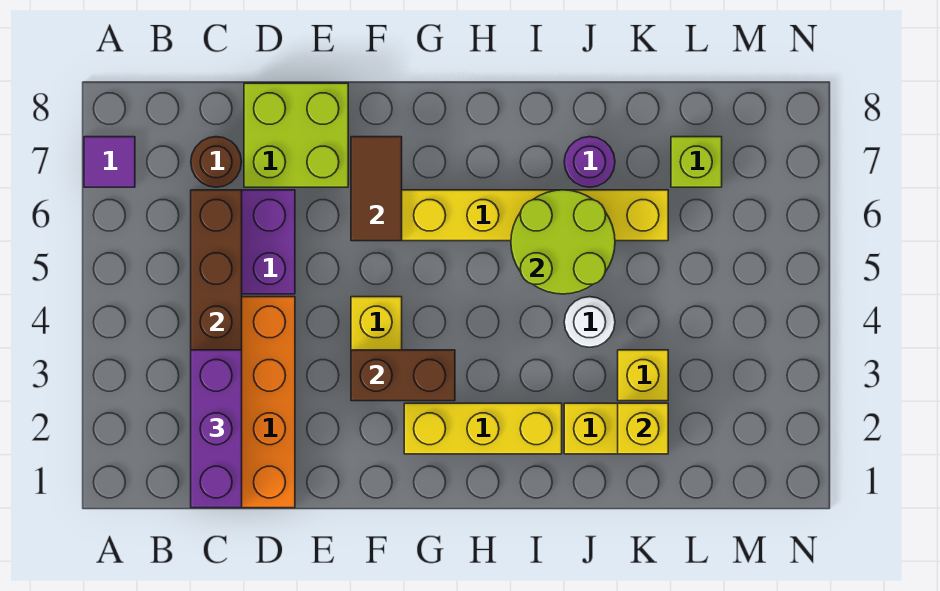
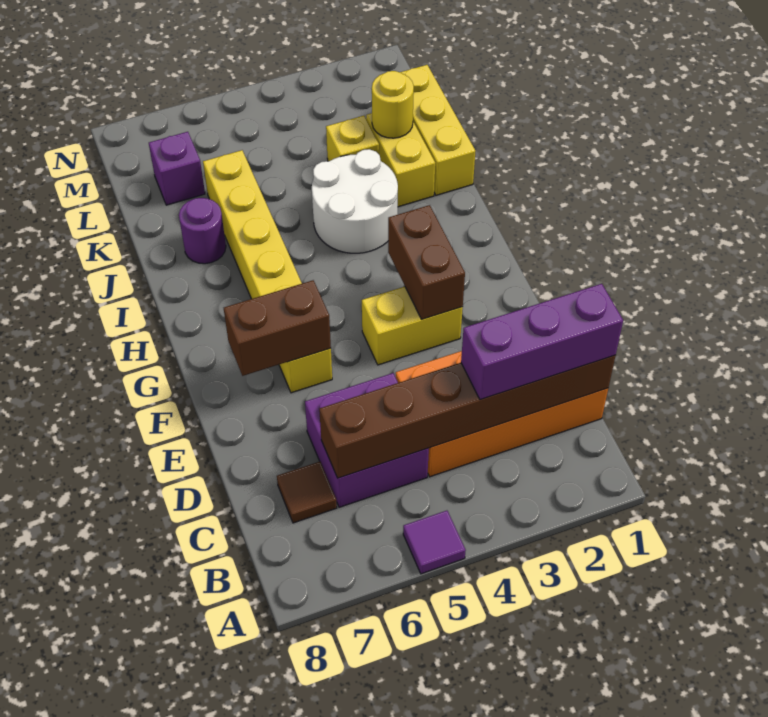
purple tile A7 level 1 -> purple tile A5 level 1
brown round brick C7 level 1 -> brown tile C7 level 1
lime brick D7:E8 level 1 -> none
brown tile F6:F7 level 2 -> brown brick F6:F7 level 2
yellow brick G2:I2 level 1 -> yellow brick J1:L1 level 1
lime round brick I5:J6 level 2 -> none
white round brick J4 level 1 -> white round brick I3:J4 level 1
yellow brick K2 level 2 -> yellow round brick K2 level 2
lime brick L7 level 1 -> purple brick L7 level 1

